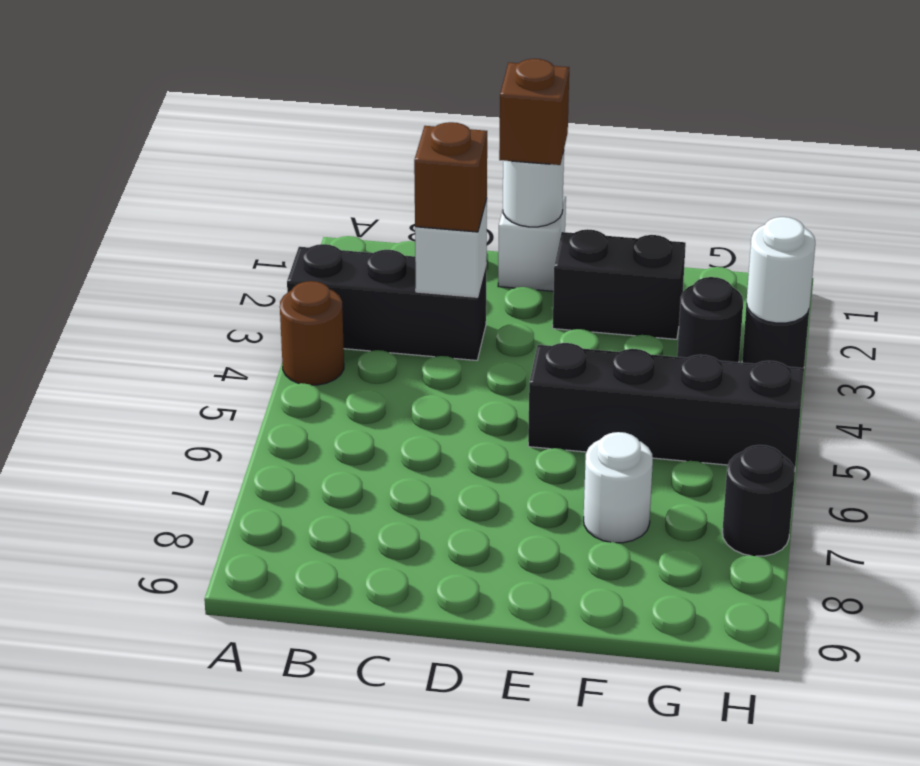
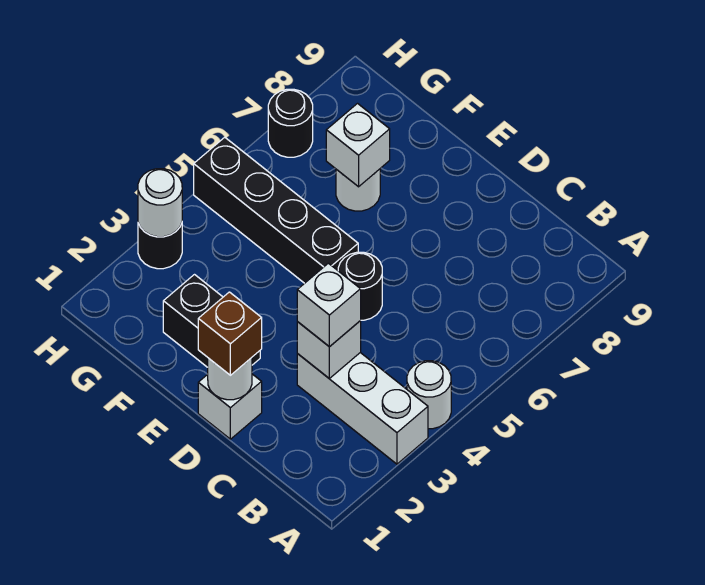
black brick A3:C3 level 1 -> white brick A3:C3 level 1
brown round brick A4 level 1 -> white round brick A4 level 1
brown brick C3 level 3 -> white brick C3 level 3
none -> white brick F7 level 2
black round brick G3 level 1 -> black round brick D5 level 1

